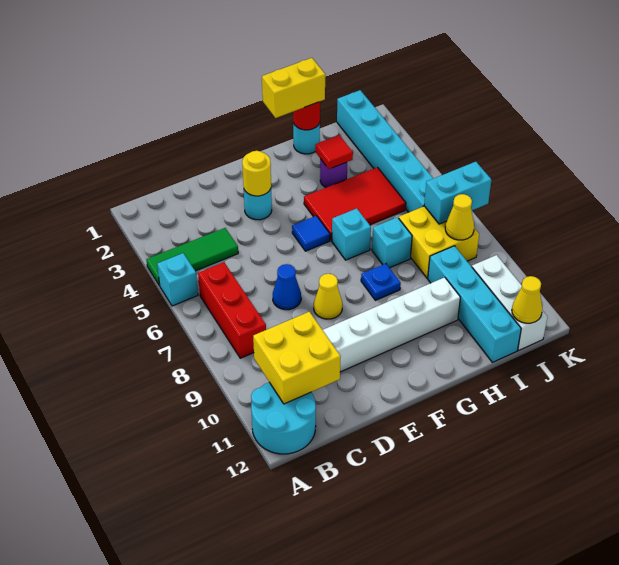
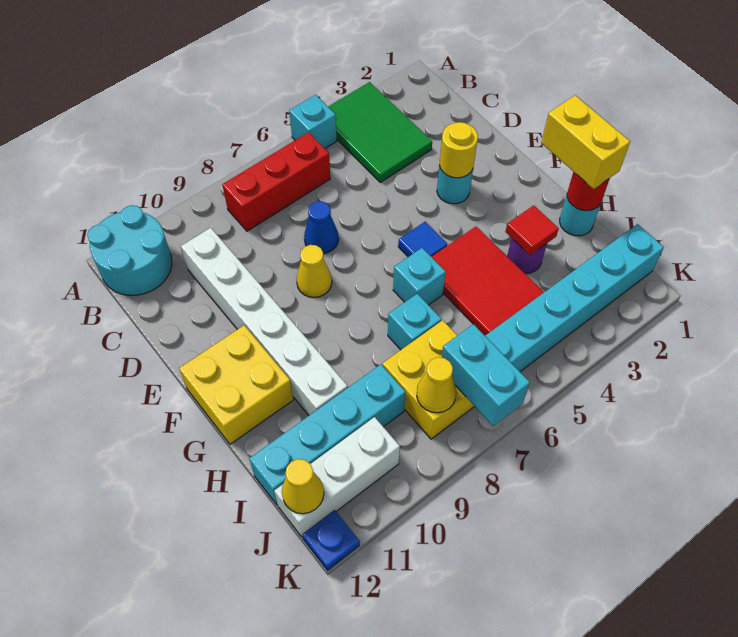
green tile A4:C4 level 1 -> green tile A3:C4 level 1
yellow brick B10:C11 level 2 -> yellow brick F11:G12 level 1
blue plate G8 level 1 -> blue plate K12 level 1

